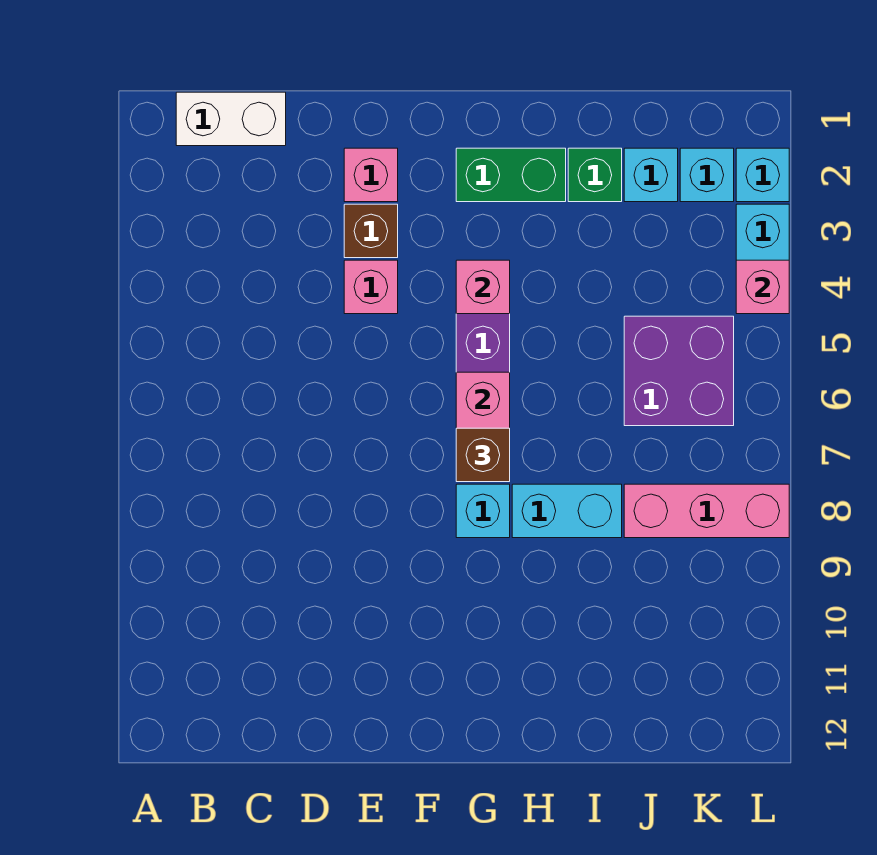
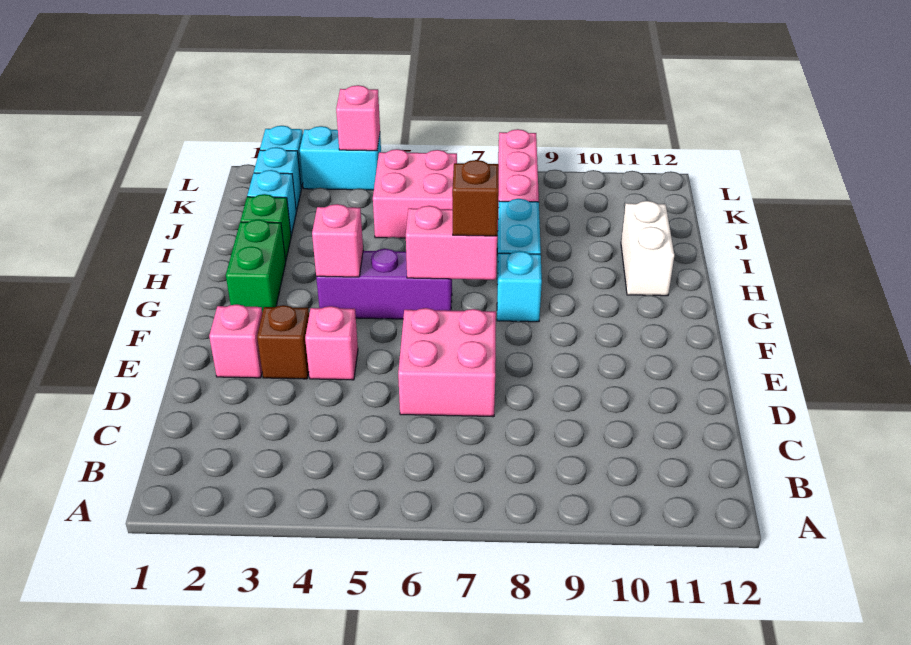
white brick B1:C1 level 1 -> white brick H11:I11 level 1
none -> pink brick D6:E7 level 1
purple brick J5:K6 level 1 -> pink brick J5:K6 level 1

